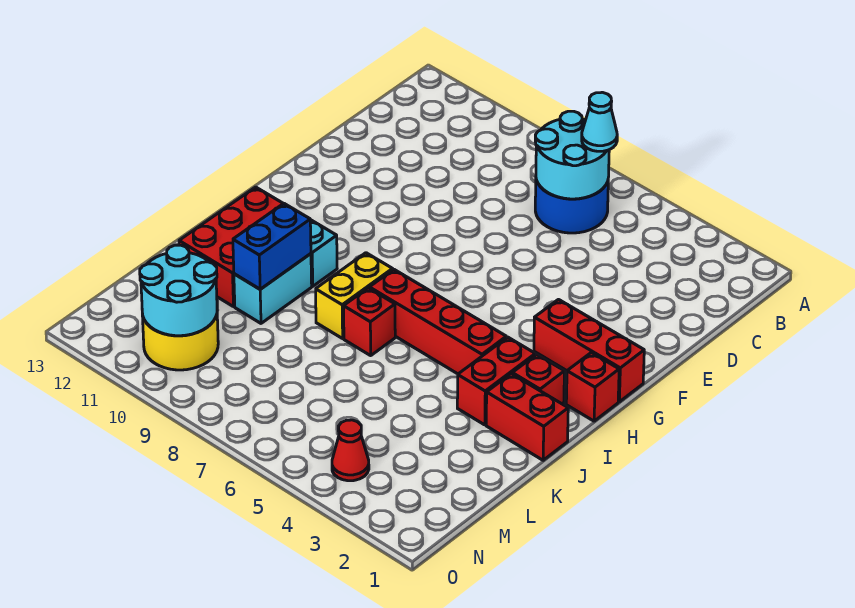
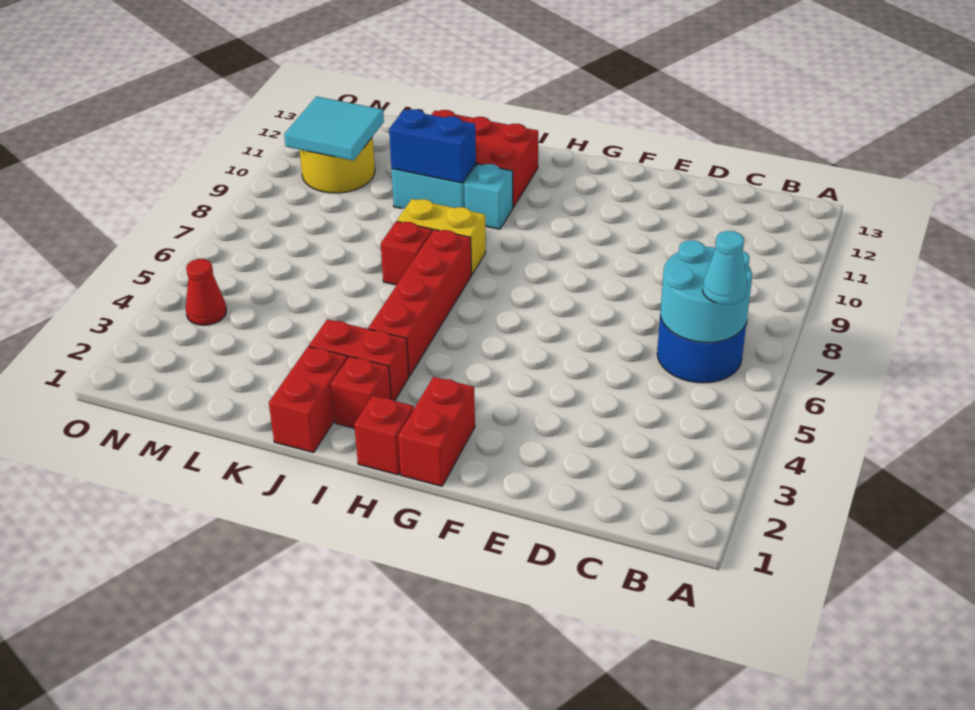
red brick G1:G3 level 1 -> red brick G1:G2 level 1
cyan round brick M10:N11 level 2 -> cyan tile M10:N11 level 2

